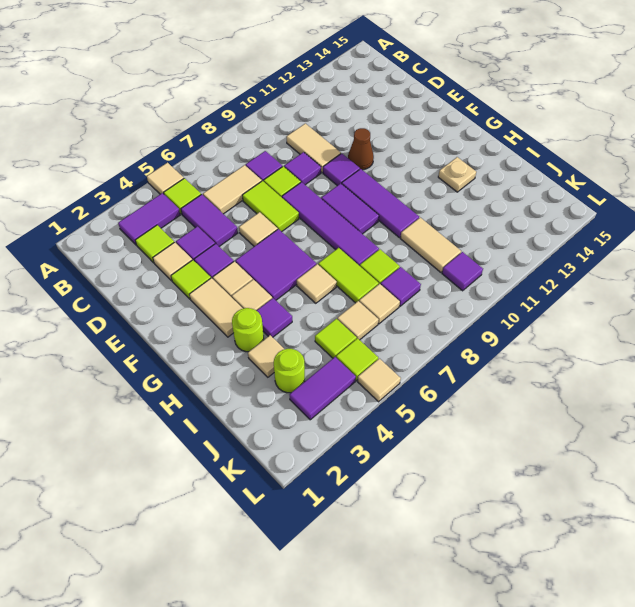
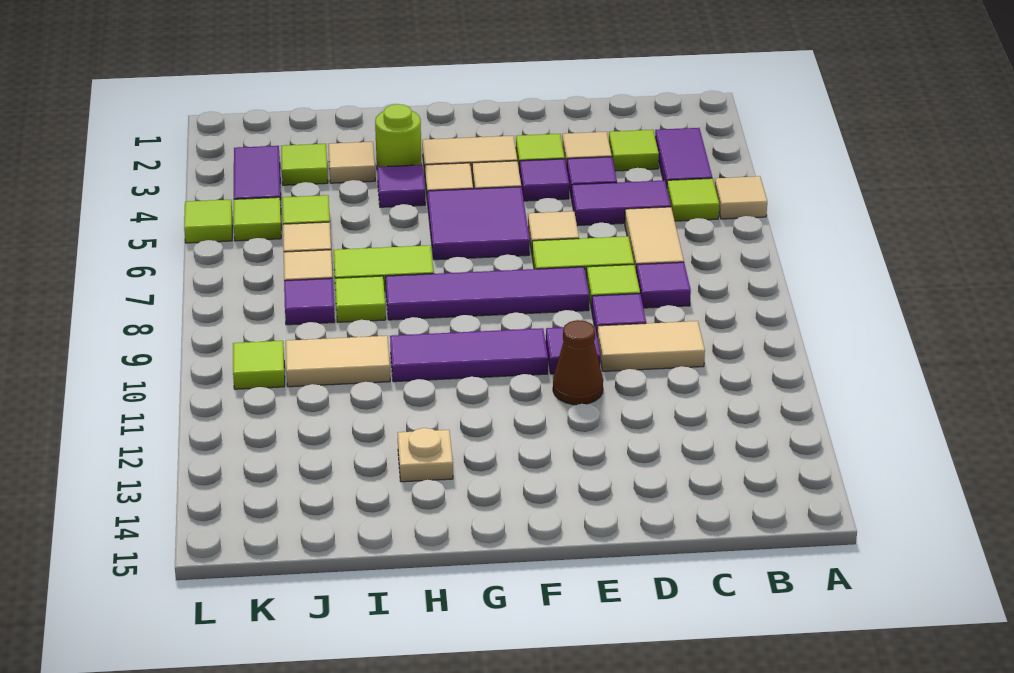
purple tile F9:G9 level 1 -> none
tan tile H6 level 1 -> none
lime round brick J3 level 1 -> lime tile J3 level 1
purple tile K10 level 1 -> lime tile K10 level 1
tan tile L5 level 1 -> lime tile L5 level 1

